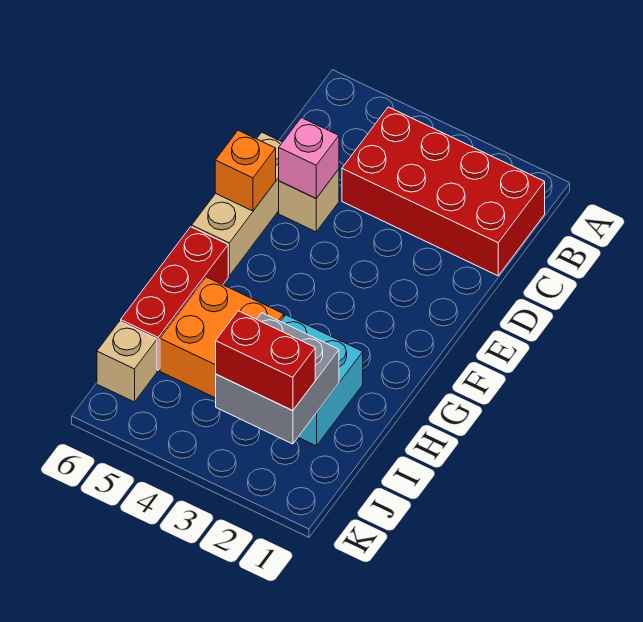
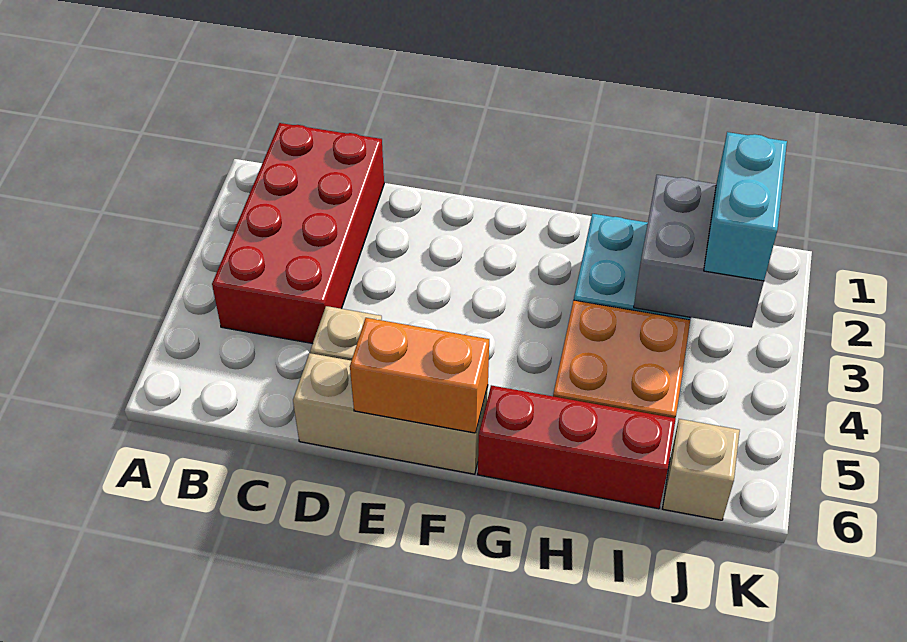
pink brick D5 level 2 -> none
orange brick E6 level 2 -> orange brick E6:F6 level 2
red brick J2:J3 level 3 -> cyan brick J2:J3 level 3

